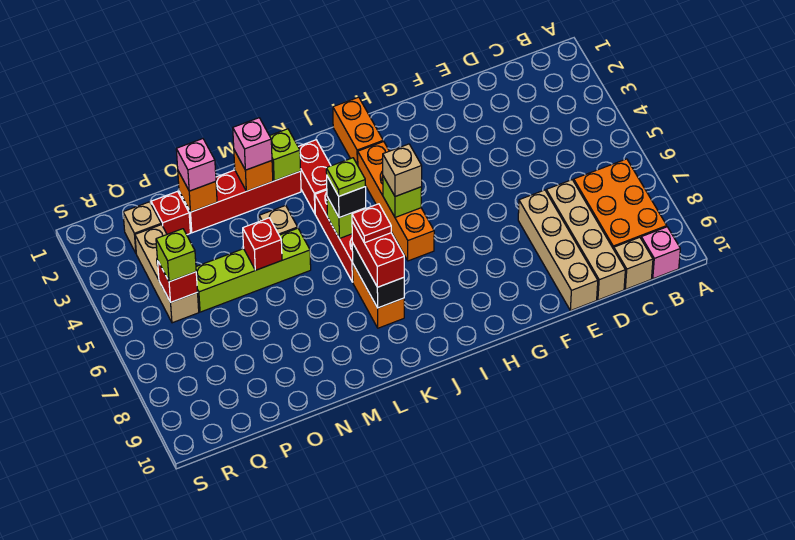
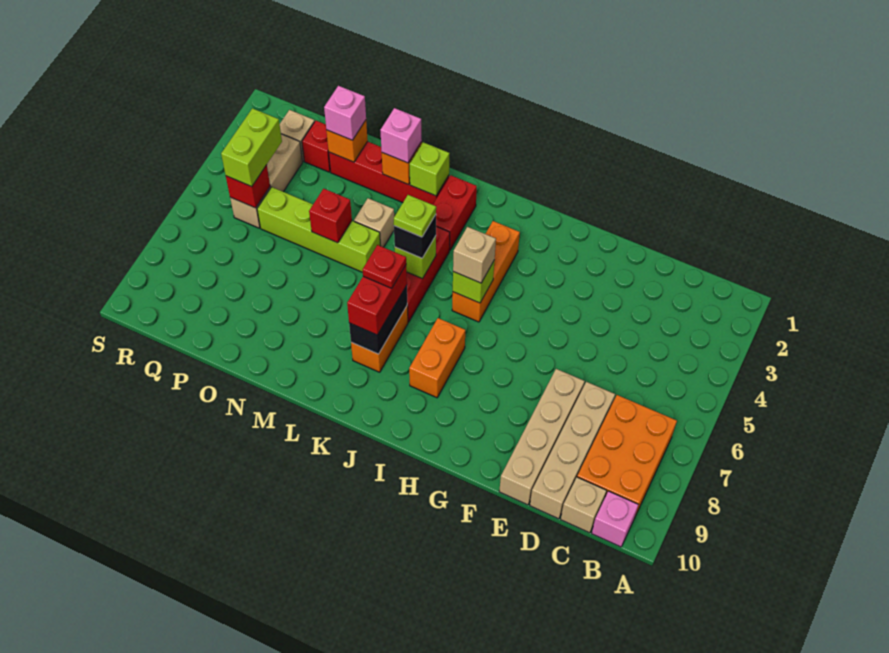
orange brick I1:I2 level 1 -> orange brick I7:I8 level 1
orange brick I3:I6 level 1 -> orange brick I3:I5 level 1
lime brick Q5 level 3 -> lime brick Q4:Q5 level 3

